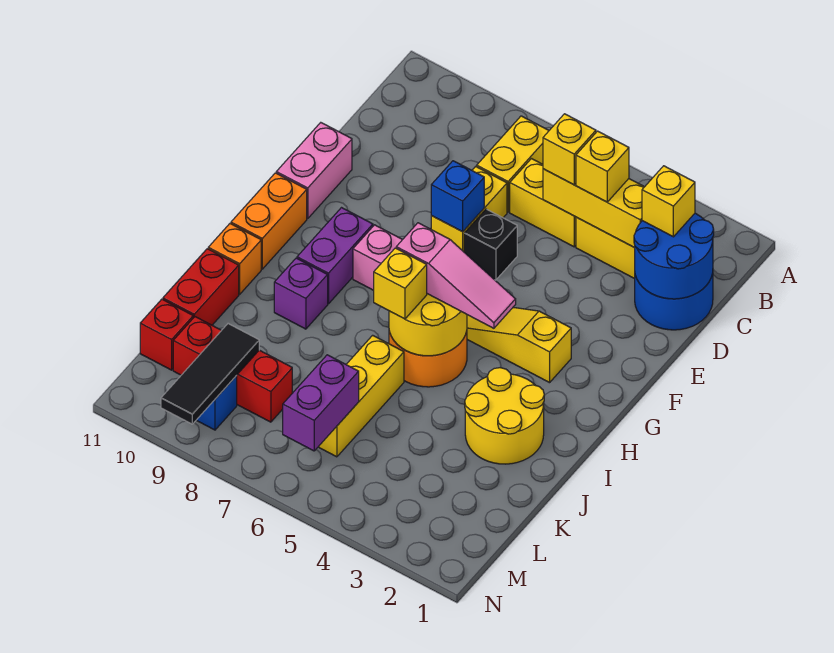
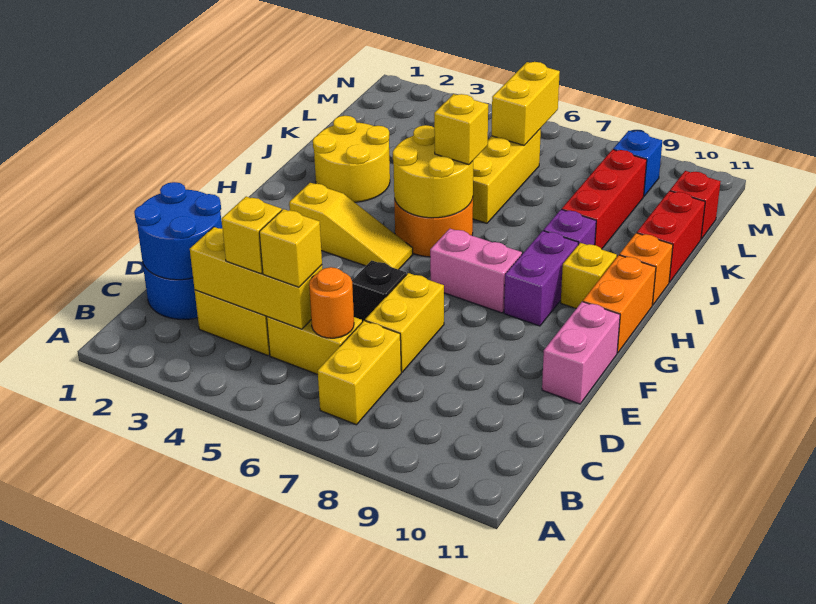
yellow brick C2 level 3 -> yellow brick H10 level 1
none -> orange round brick C6 level 2
blue brick E7 level 2 -> none
pink slope H4:H6 level 3 top 6 -> none
purple brick L6:M6 level 2 -> yellow brick L6:M6 level 2
red brick L8:L10 level 1 -> red brick J9:L9 level 1
black tile L9:N9 level 2 -> none

